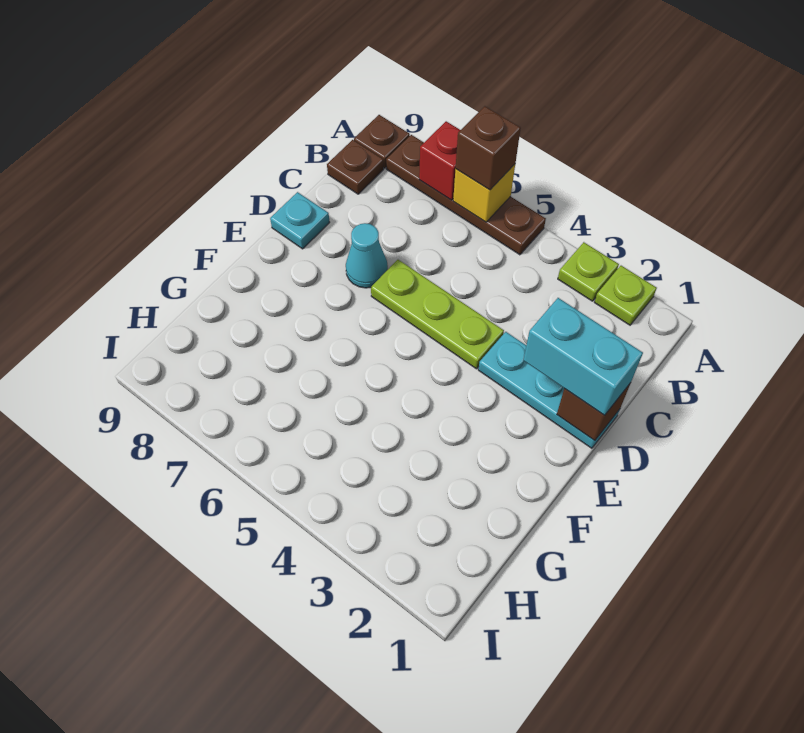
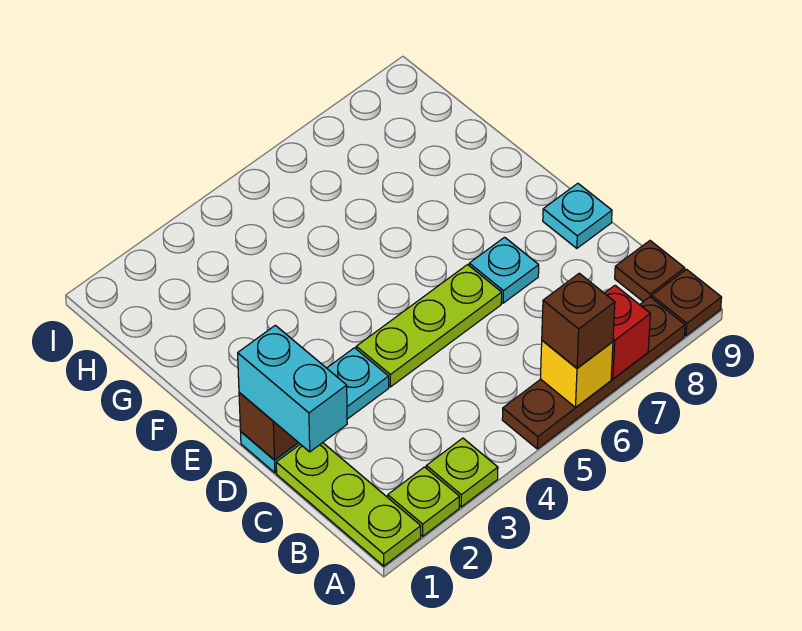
none -> lime plate A1:C1 level 1
cyan brick D1:D2 level 3 -> cyan brick C1:D1 level 3
cyan cone D7 level 1 -> cyan plate D7 level 1

